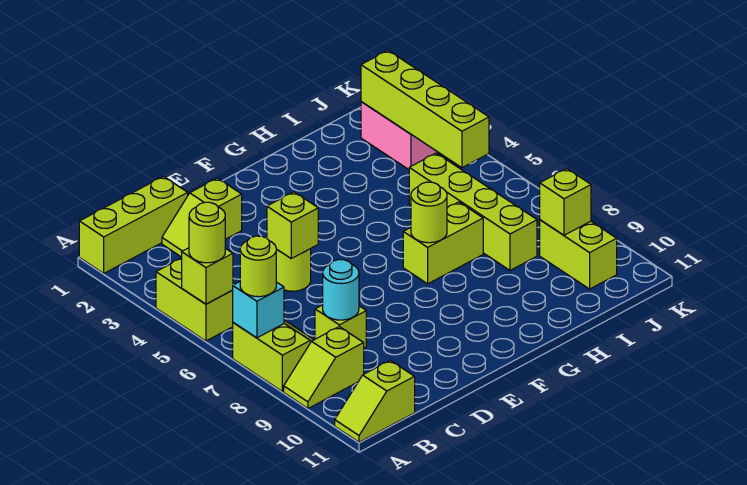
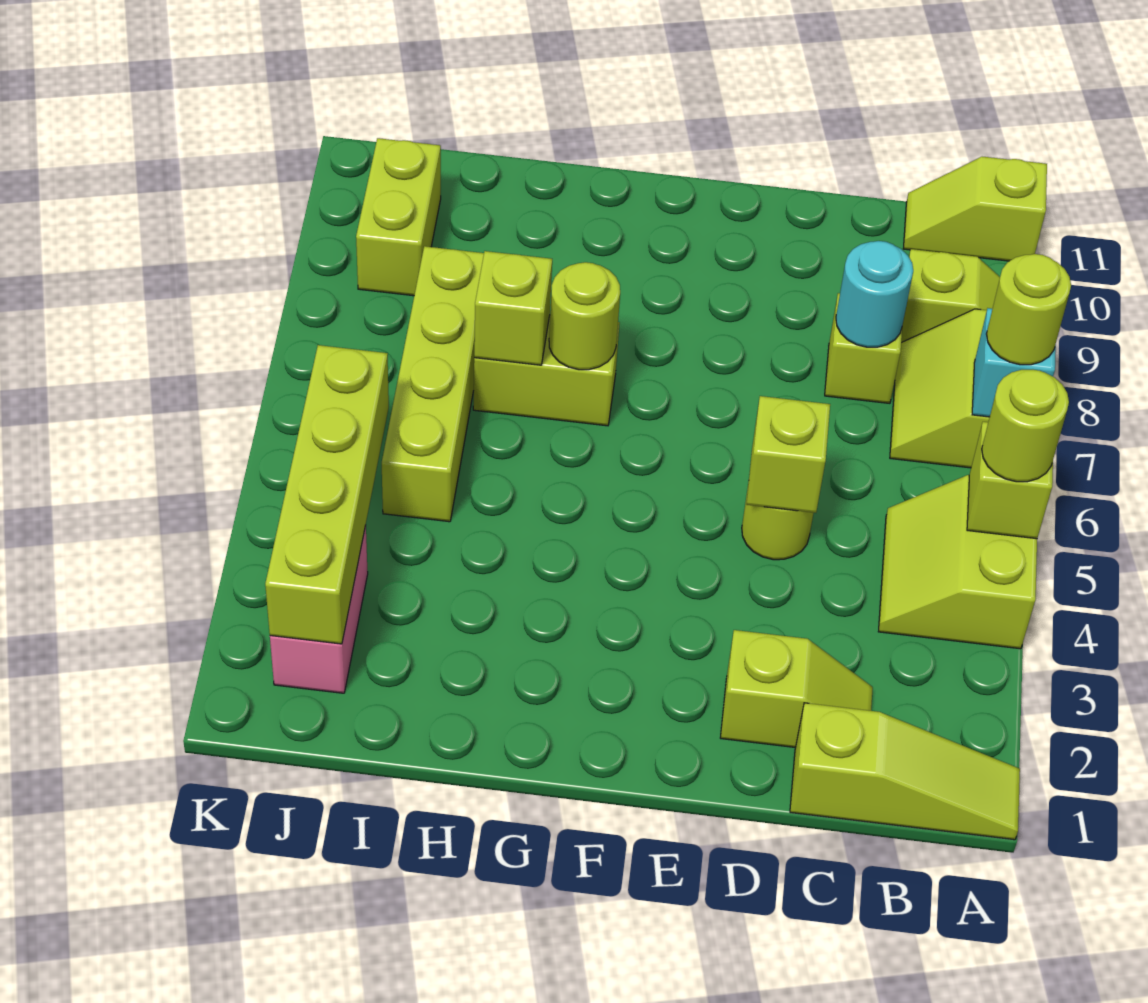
lime brick A1:C1 level 1 -> lime slope A1:C1 level 1 top C
lime slope A11:B11 level 1 top B -> lime slope A11:B11 level 1 top A
lime brick J9 level 2 -> lime brick H7 level 2

